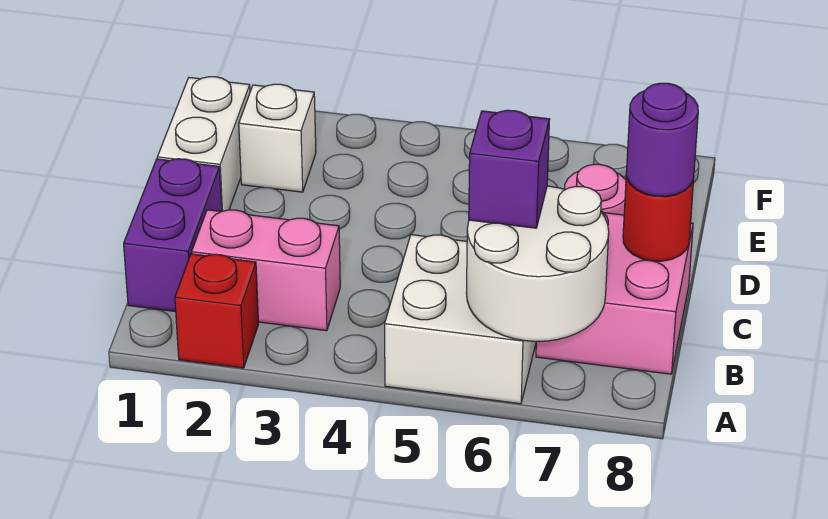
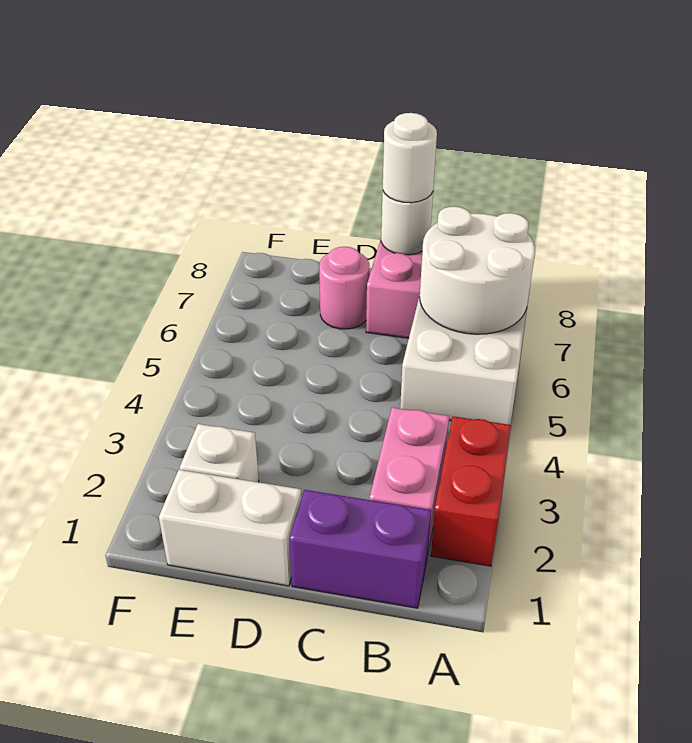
red brick A2 level 1 -> red brick A2:A3 level 1
purple brick B6 level 3 -> none
red round brick C8 level 2 -> white round brick C8 level 2
purple round brick C8 level 3 -> white round brick C8 level 3

